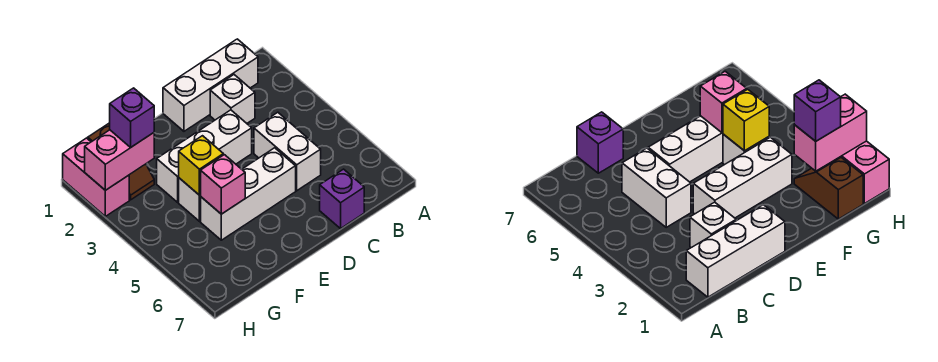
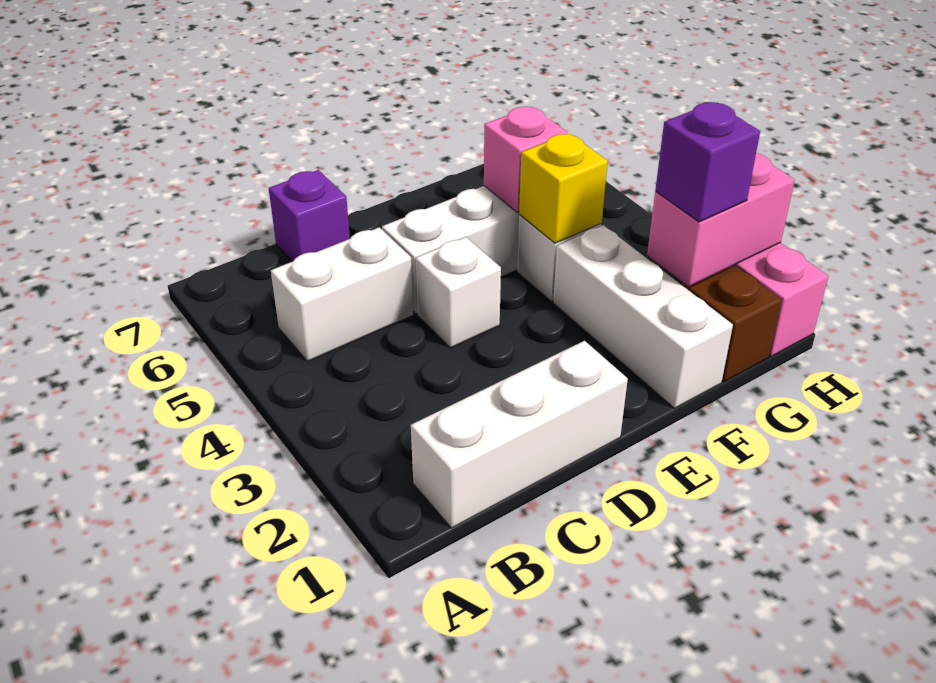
white brick C2 level 1 -> white brick D4 level 1
white brick C4:C5 level 1 -> white brick B5:C5 level 1
white brick D3:F3 level 1 -> white brick F1:F3 level 1

